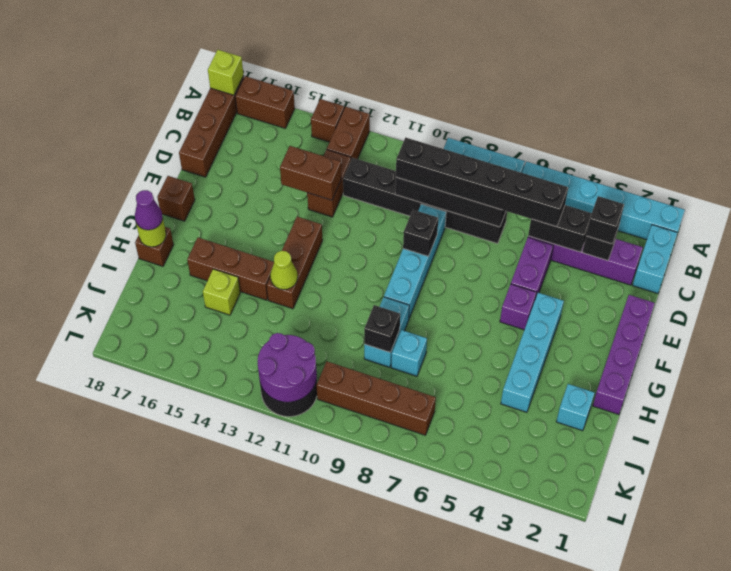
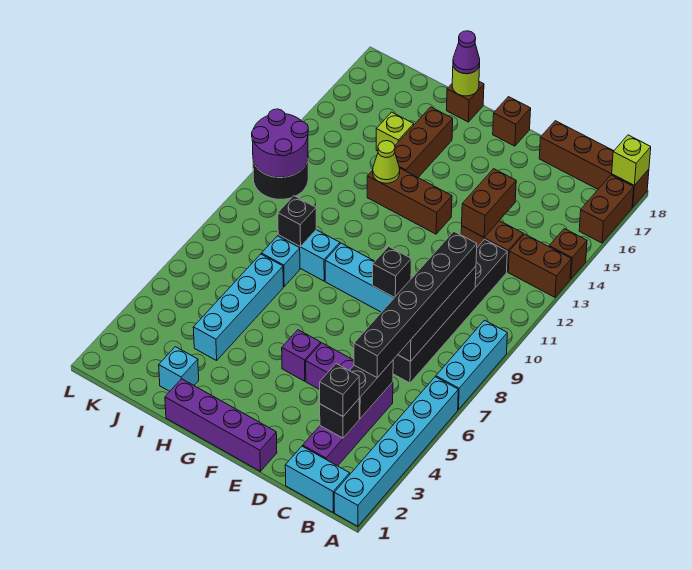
cyan brick F4:I4 level 1 -> cyan brick I4:I7 level 1
brown brick K7:K10 level 1 -> none

